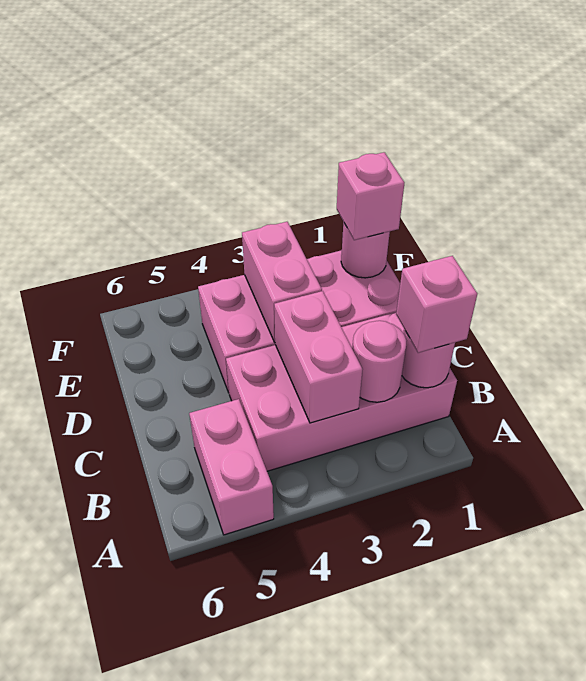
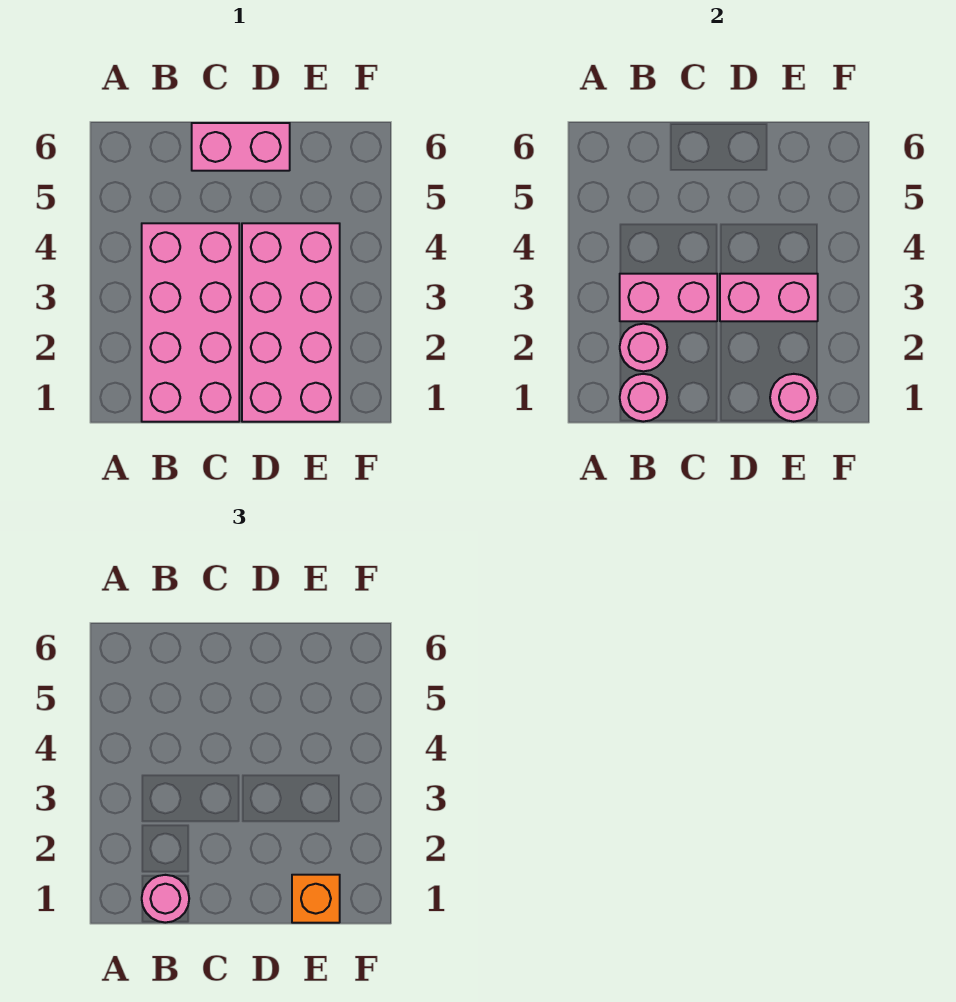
pink brick A5:B5 level 1 -> pink brick C6:D6 level 1
pink brick B1 level 3 -> pink round brick B1 level 3
pink brick E1 level 3 -> orange brick E1 level 3

